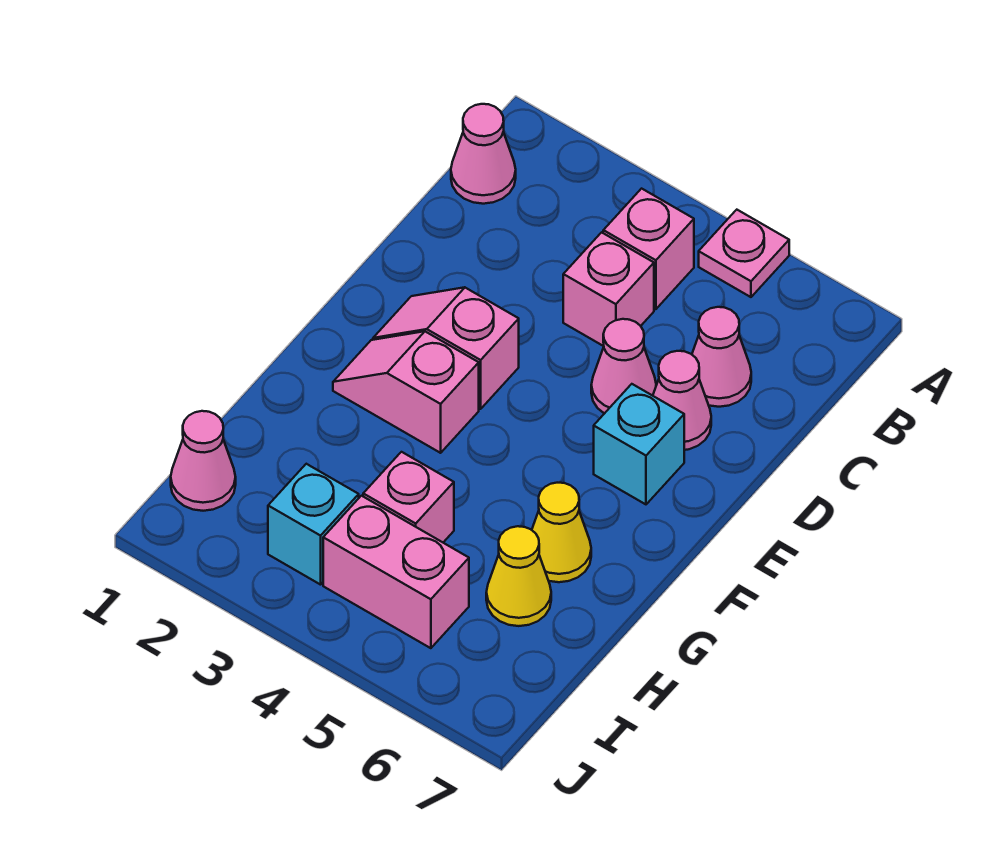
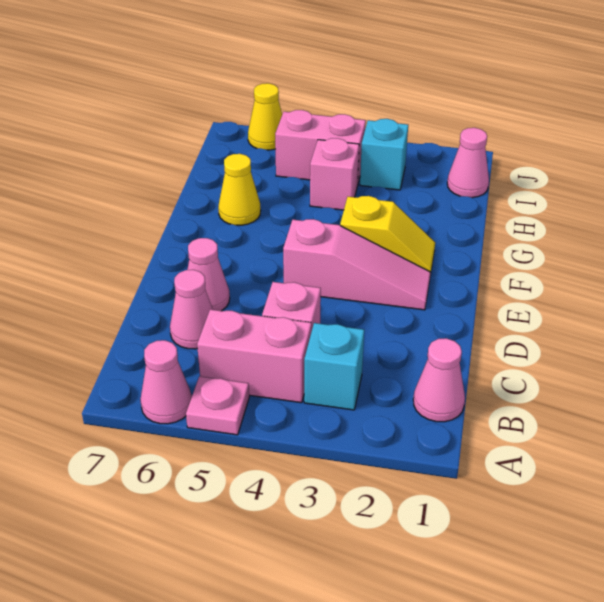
pink brick B4 level 1 -> pink brick B4:B5 level 1
pink cone D5 level 1 -> pink cone A6 level 1
pink slope E2:E3 level 1 top 3 -> pink slope E2:E4 level 1 top 4
cyan brick E6 level 1 -> cyan brick B3 level 1
pink slope F2:F3 level 1 top 3 -> yellow slope F2:F3 level 1 top 3
yellow cone H6 level 1 -> yellow cone J6 level 1

